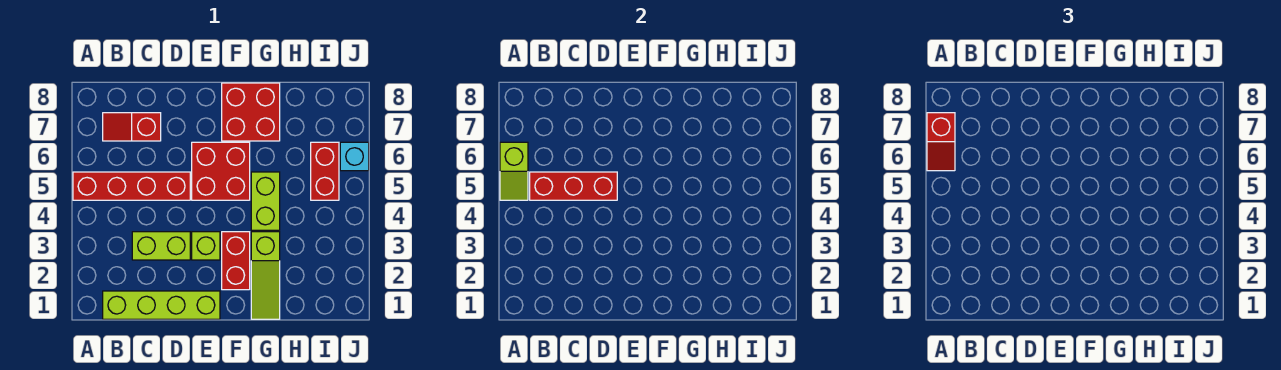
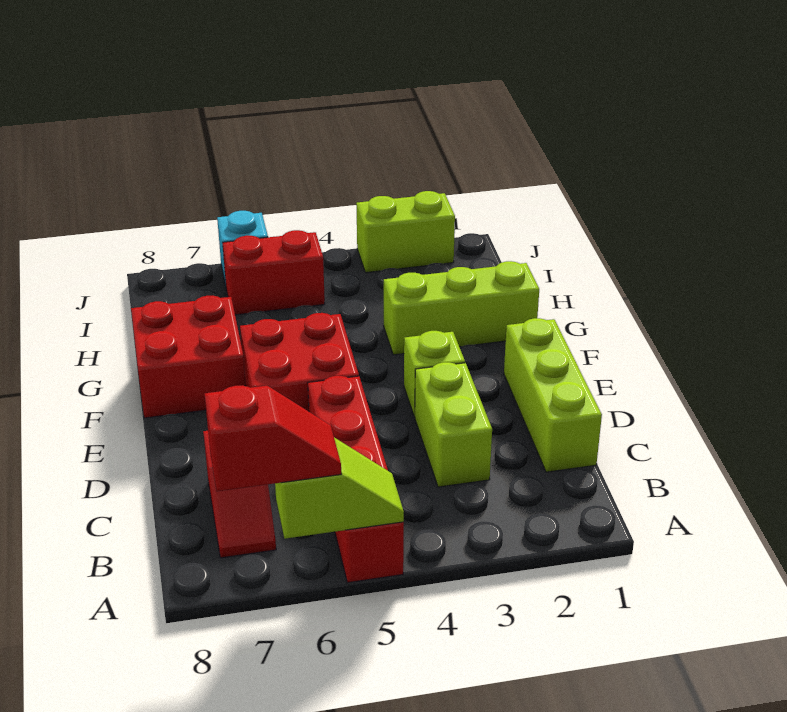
lime brick B1:E1 level 1 -> lime brick C1:E1 level 1
red brick B5:D5 level 2 -> none
red brick F2:F3 level 1 -> none
lime slope G1:G3 level 1 top 3 -> lime brick G1:G3 level 1
lime brick G4:G5 level 1 -> lime brick J2:J3 level 1

